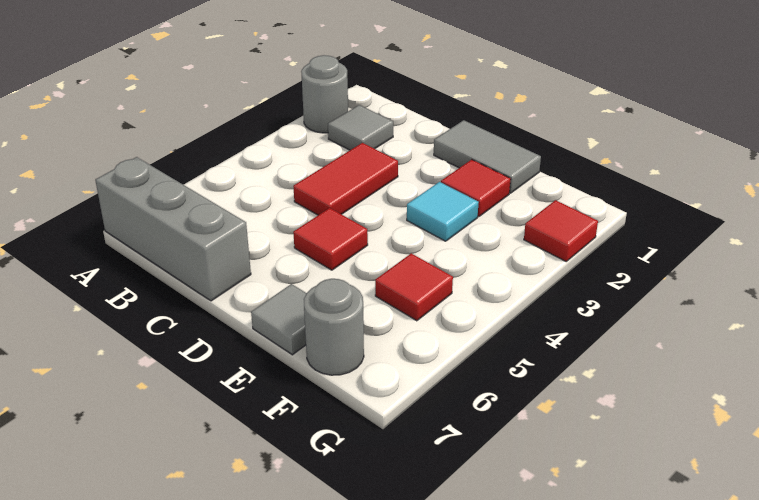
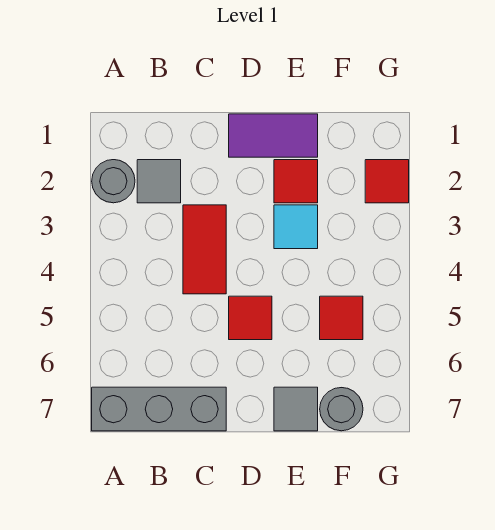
grey tile D1:E1 level 1 -> purple tile D1:E1 level 1

